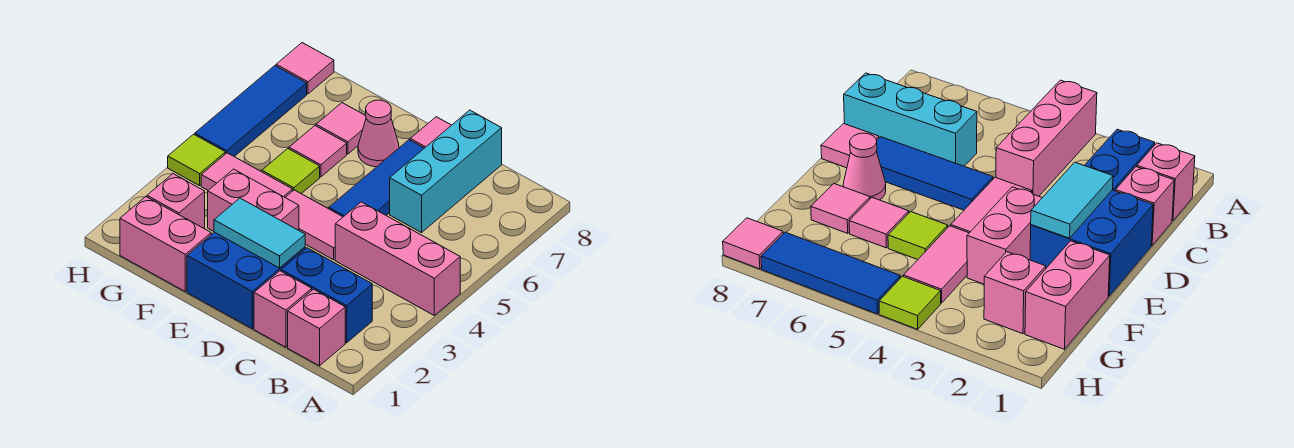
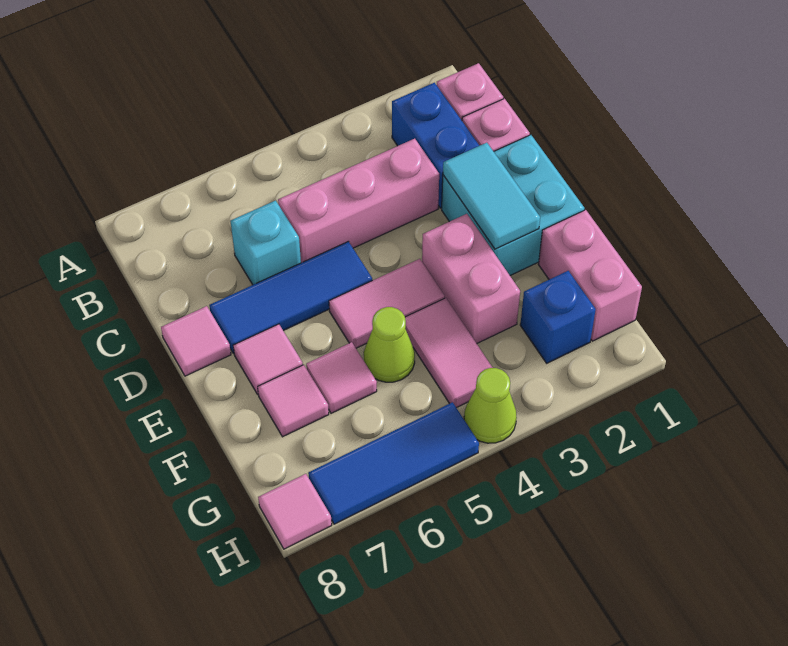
pink brick A4:C4 level 1 -> pink brick C3:C5 level 1
cyan brick C6:C8 level 1 -> cyan brick C6 level 1
blue brick D1:E2 level 1 -> cyan brick D1:E2 level 1
pink tile D4:E4 level 1 -> pink tile E4:E5 level 1
pink cone E7 level 1 -> pink tile E7 level 1
lime tile F5 level 1 -> lime cone F5 level 1
pink brick G2 level 1 -> blue brick G2 level 1
lime tile H4 level 1 -> lime cone H4 level 1

